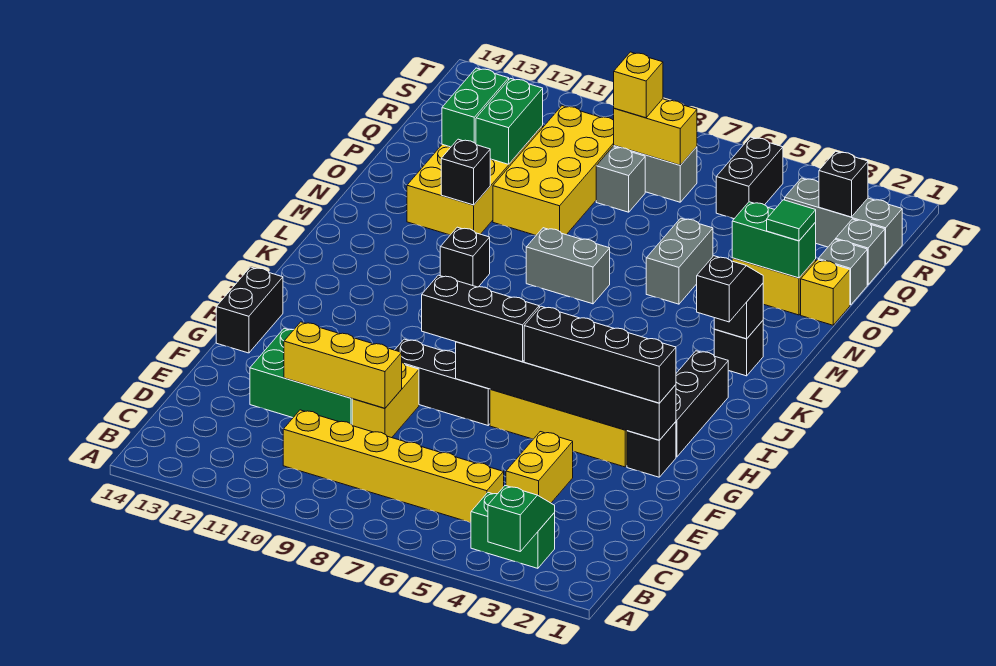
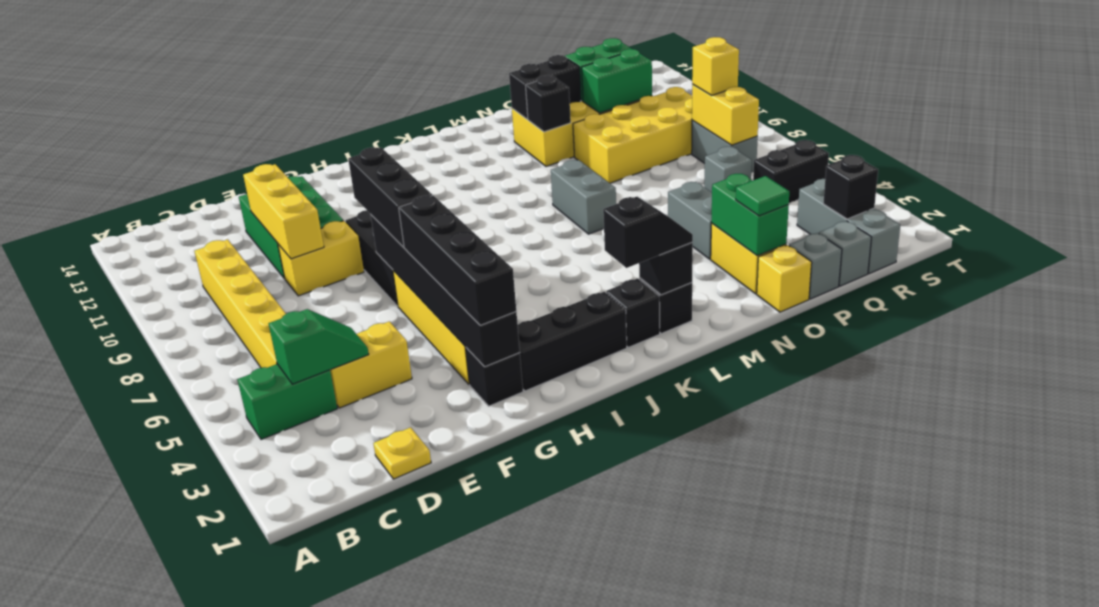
green slope A3:B3 level 2 top A -> green slope C4:D4 level 2 top C
green brick B3:B4 level 1 -> green brick B4:C4 level 1
none -> yellow plate D1 level 1
black brick G14:H14 level 1 -> black brick N12:O12 level 2
black brick L10 level 1 -> black brick K2 level 1
grey brick N5:O5 level 1 -> grey brick O4:O5 level 1
grey brick Q8 level 1 -> grey brick Q6 level 1

